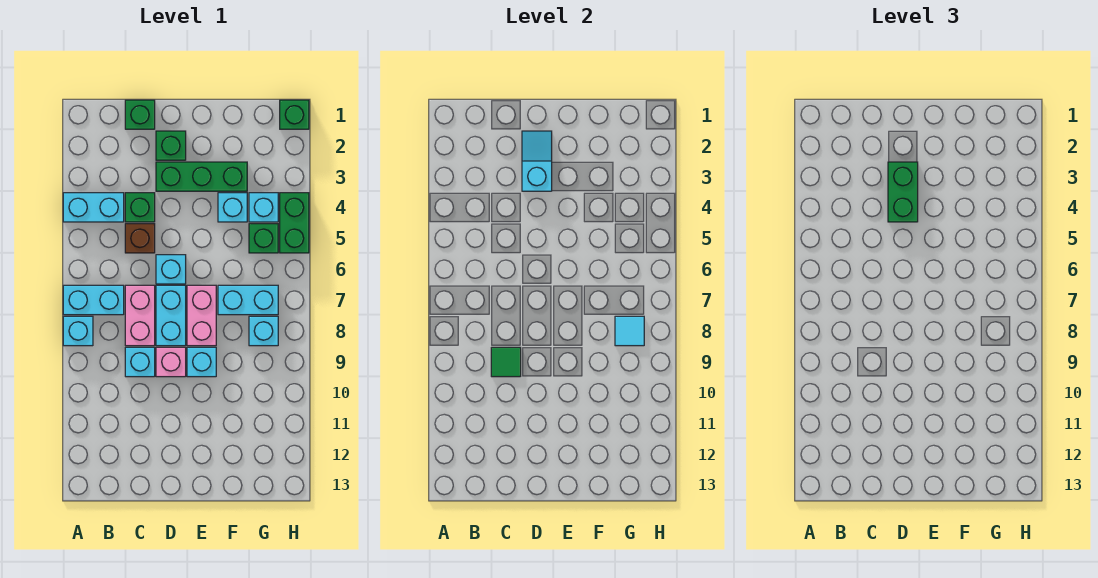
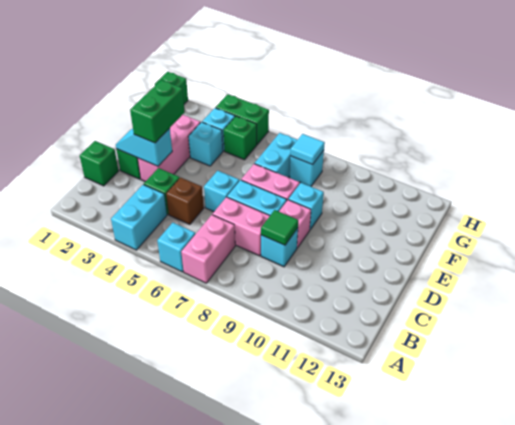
cyan brick A7:B7 level 1 -> pink brick A7:B7 level 1
cyan brick A8 level 1 -> cyan brick A6 level 1
green brick D3:F3 level 1 -> pink brick D3:F3 level 1
green brick D3:D4 level 3 -> green brick D3:E3 level 3

